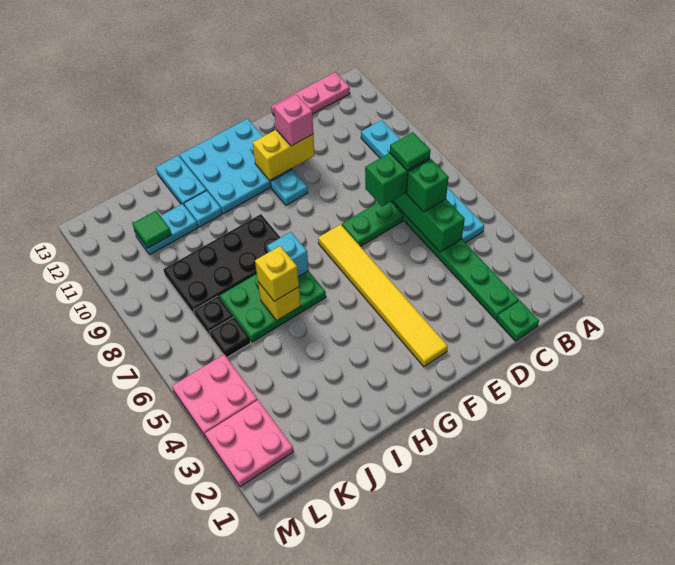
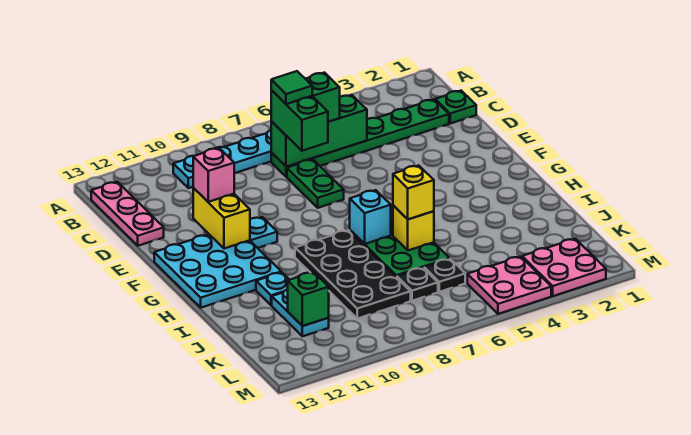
yellow tile F2:F7 level 1 -> none
cyan plate I12:I13 level 1 -> none
green tile K11 level 2 -> green brick K11 level 2

